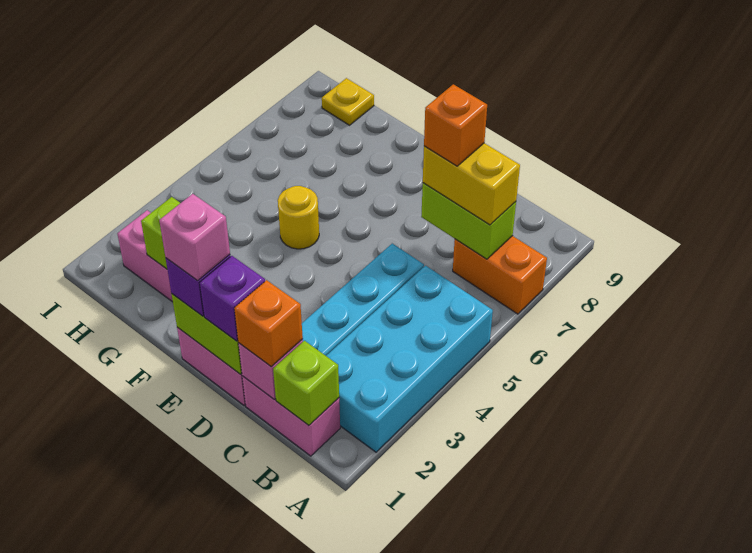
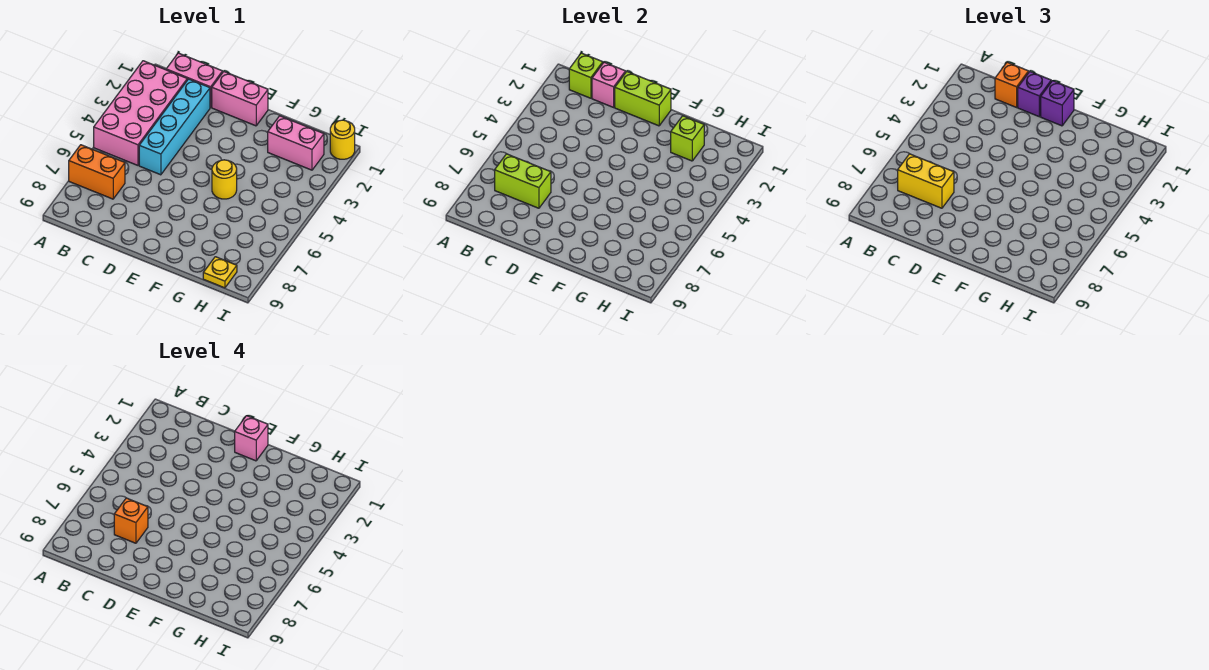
cyan brick A2:B5 level 1 -> pink brick A2:B5 level 1
none -> yellow round brick I1 level 1

